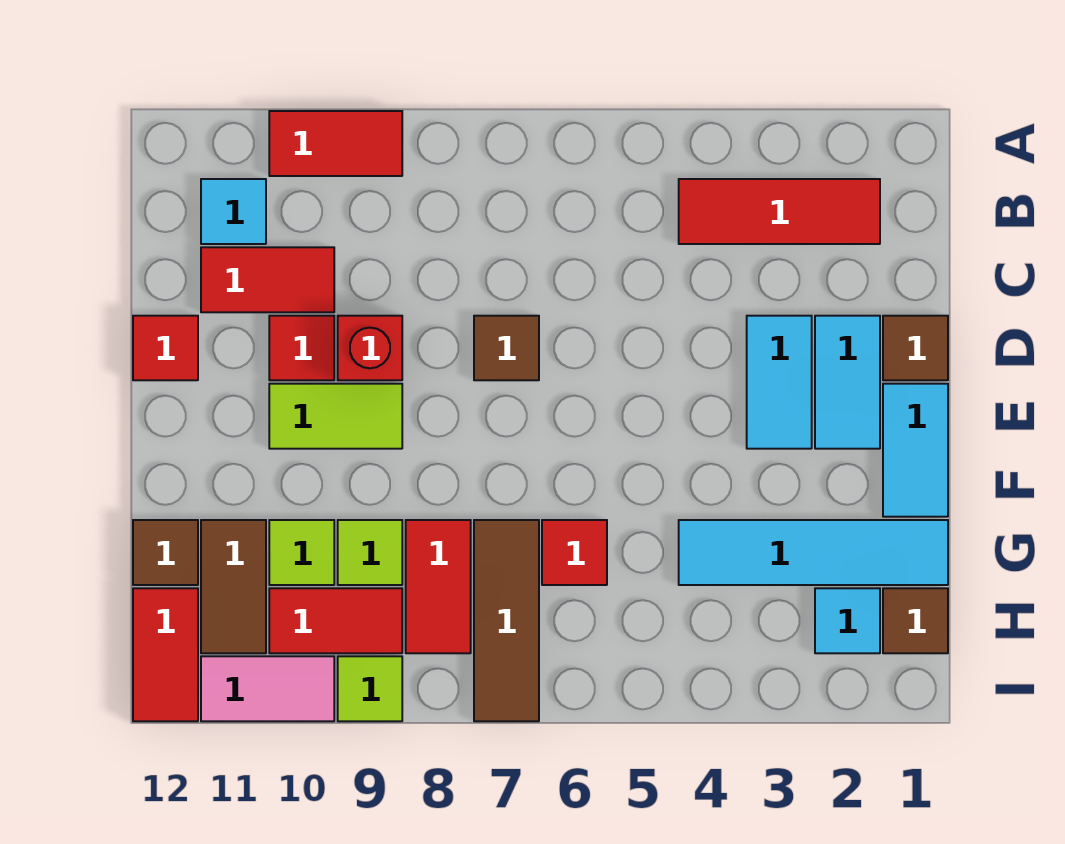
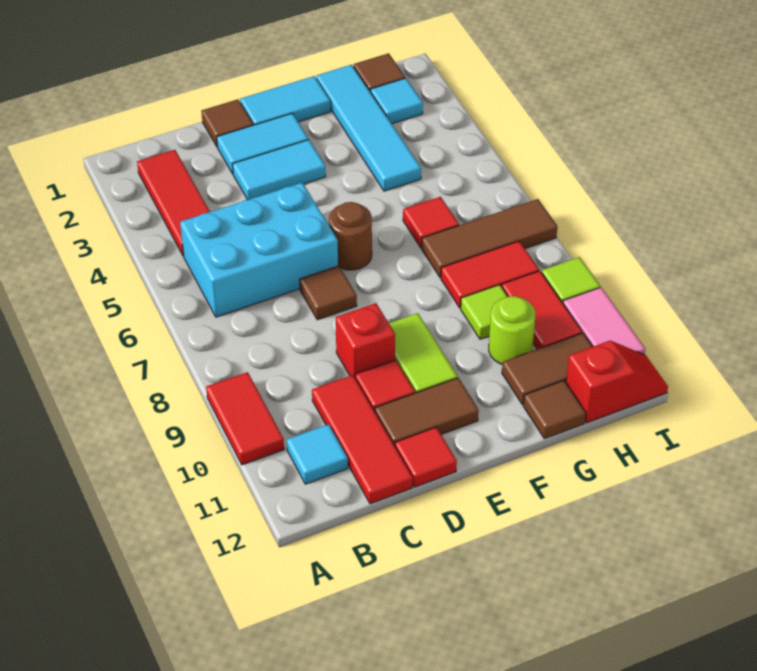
none -> cyan brick B5:D6 level 1
red tile C10:C11 level 1 -> red tile C10:C12 level 1
none -> brown tile D11:E11 level 1
none -> brown round brick E6 level 1
lime tile G10 level 1 -> lime round brick G10 level 1
red tile H12:I12 level 1 -> red slope H12:I12 level 1 top H

